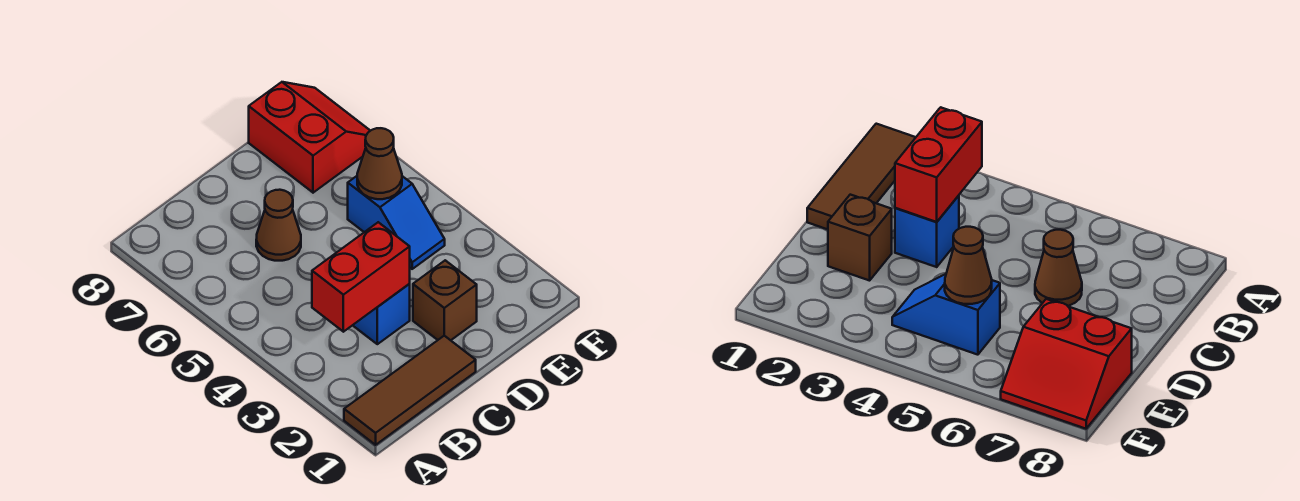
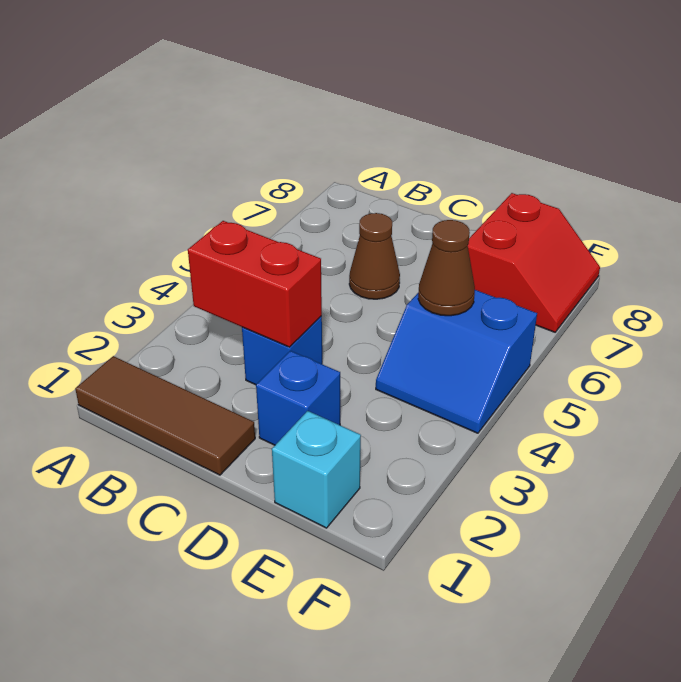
brown brick D2 level 1 -> blue brick D2 level 1
none -> cyan brick E1 level 1
blue slope E4:E5 level 1 top 5 -> blue slope E4:F5 level 1 top 5

